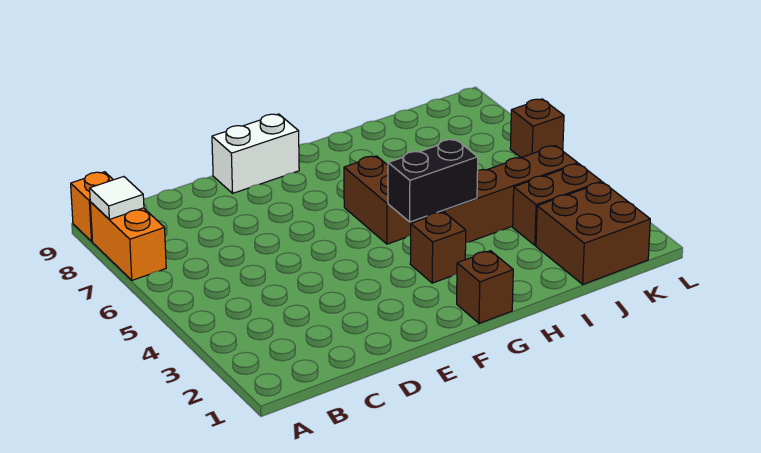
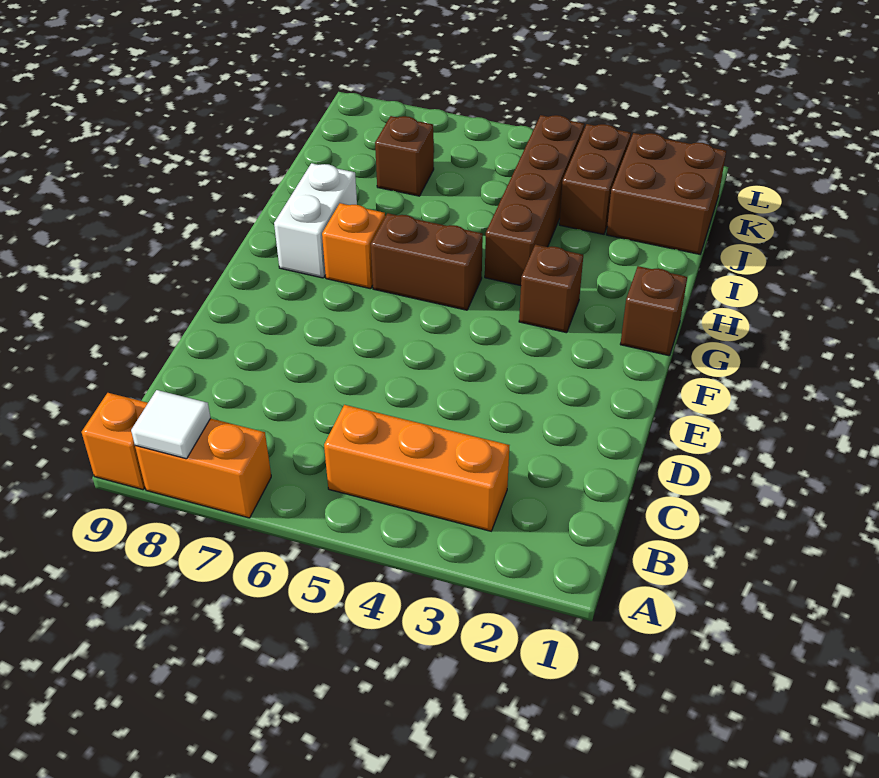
none -> orange brick B3:B5 level 1
white brick E9:F9 level 1 -> white brick G8:H8 level 1
black brick G4:H4 level 2 -> none
none -> orange brick G7 level 1
brown brick L6 level 1 -> brown brick J7 level 1

